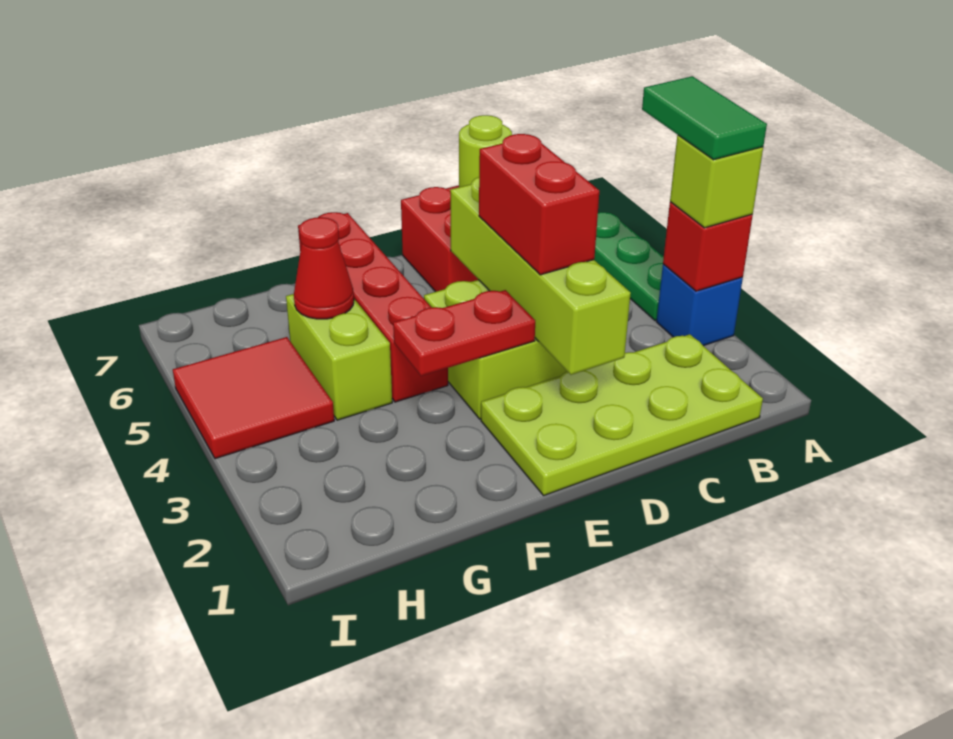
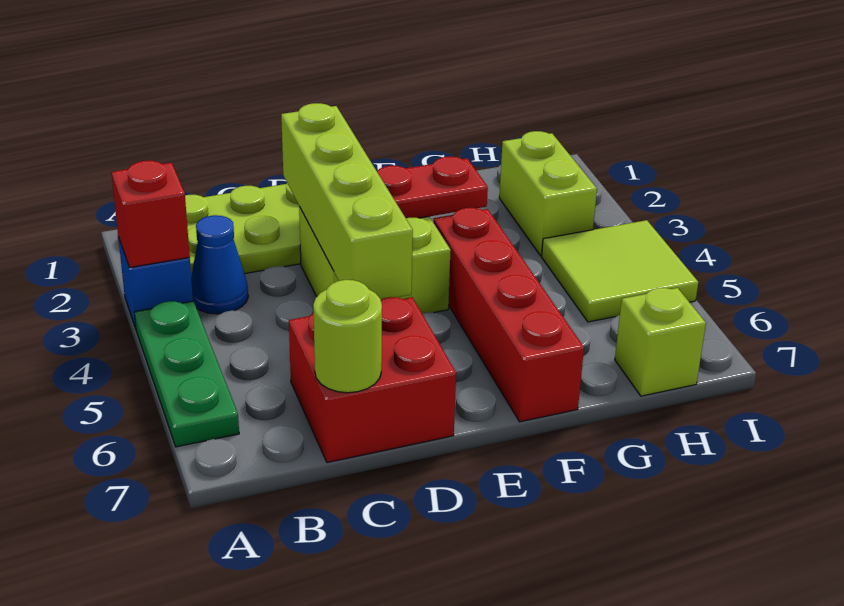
lime brick A3 level 3 -> lime brick H7 level 1
green tile A3:A4 level 4 -> none
none -> blue cone B3 level 1
red brick D3:D4 level 3 -> none
lime brick G4:G5 level 1 -> lime brick H2:H3 level 1
red cone G5 level 2 -> none
red tile H4:I5 level 1 -> lime tile H4:I5 level 1

